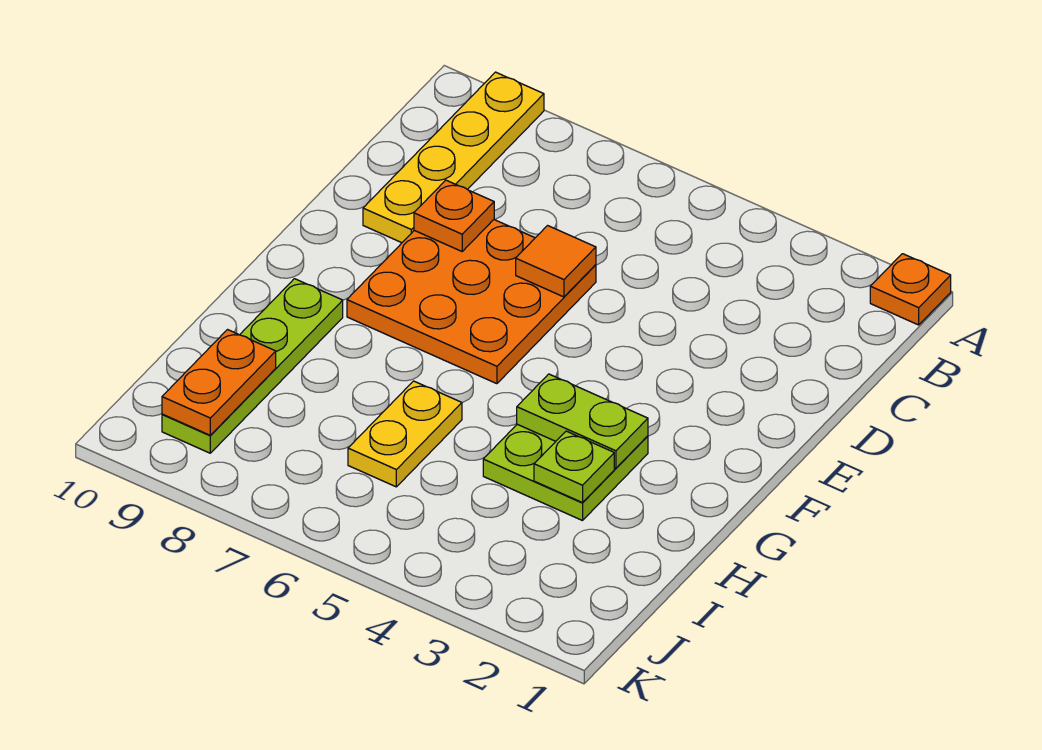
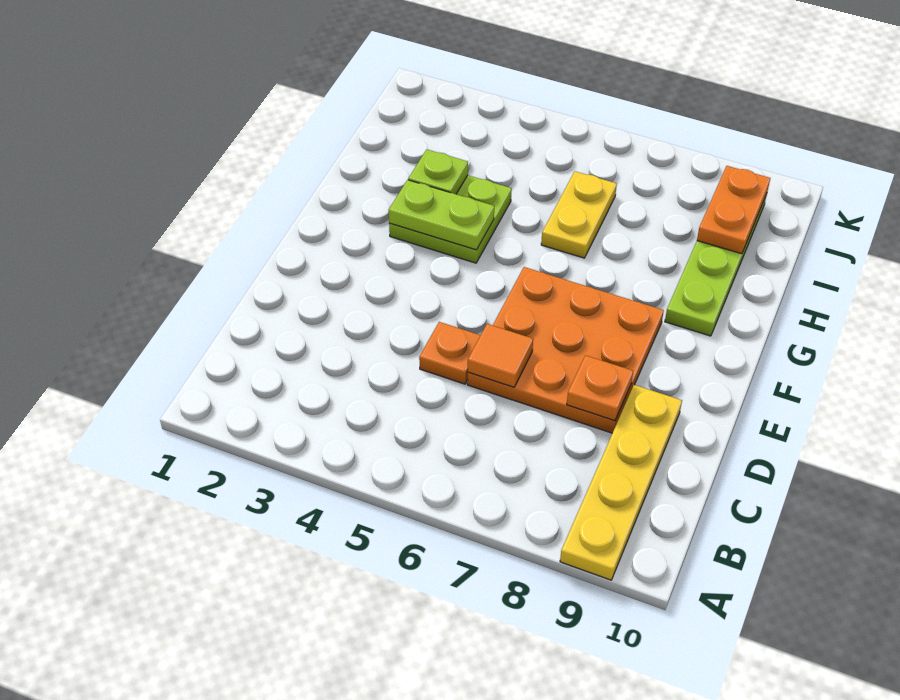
orange plate A1 level 1 -> orange plate D5 level 1

